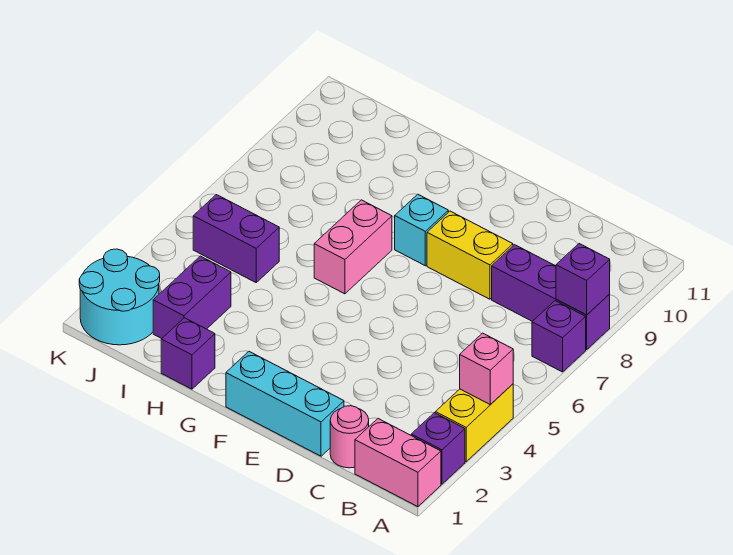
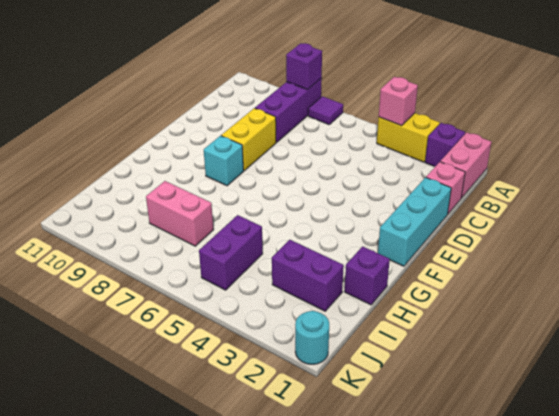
purple brick A7 level 1 -> purple tile A7 level 1
pink round brick C1 level 1 -> pink brick C1 level 1
pink brick G6:G7 level 1 -> pink brick I7:I8 level 1
cyan round brick J1:K2 level 1 -> cyan round brick K1 level 1

